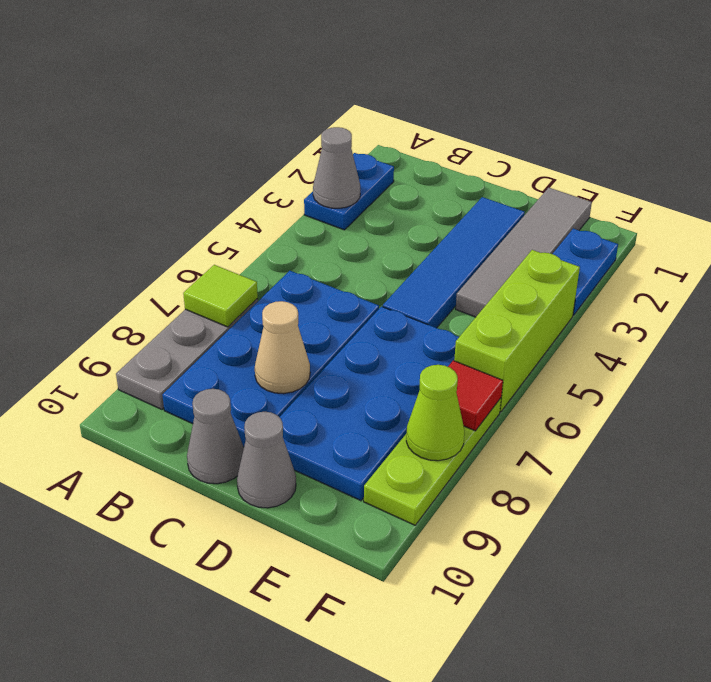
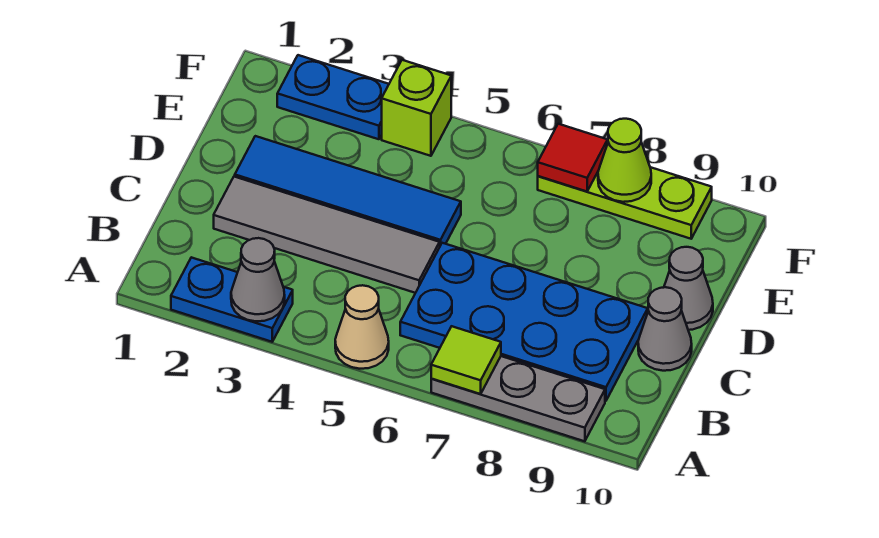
tan cone C8 level 2 -> tan cone A5 level 1
blue plate D6:E9 level 1 -> none
grey tile E1:E4 level 1 -> grey tile C2:C5 level 1
lime brick F4:F6 level 1 -> lime brick F4 level 1

